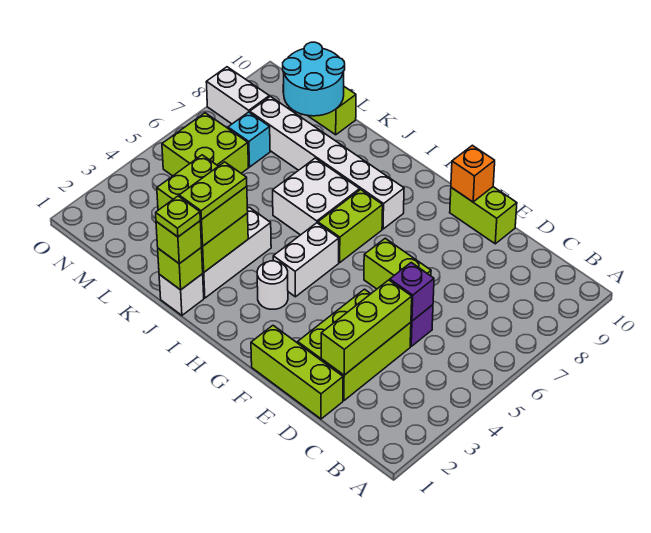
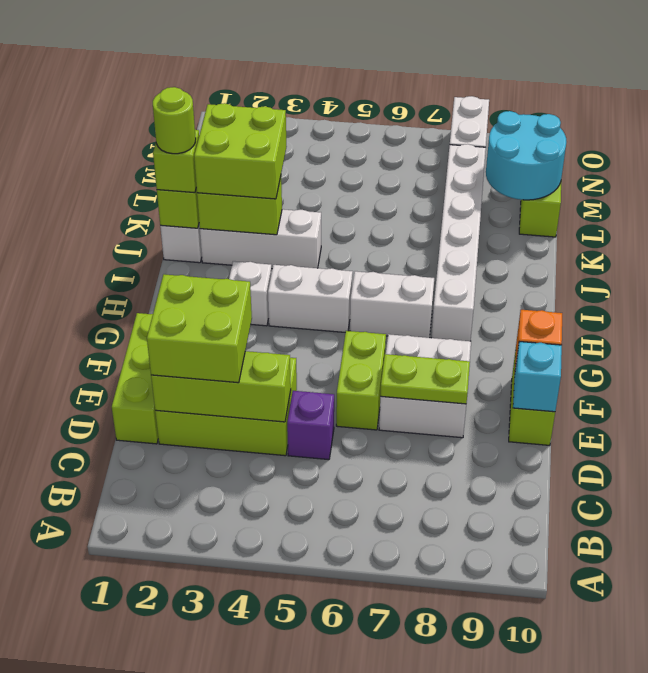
purple brick D5 level 2 -> none
white round brick H3 level 1 -> white brick H3 level 1
lime brick H6:H7 level 1 -> white brick H6:H7 level 1
white brick I6:J7 level 1 -> white brick E7:F8 level 1
lime plate J1 level 4 -> lime round brick J1 level 4
lime plate J2:J3 level 4 -> lime plate E7:E8 level 2
lime brick M5:N6 level 1 -> lime brick D2:E3 level 3
cyan brick M7 level 1 -> cyan brick E10 level 2

